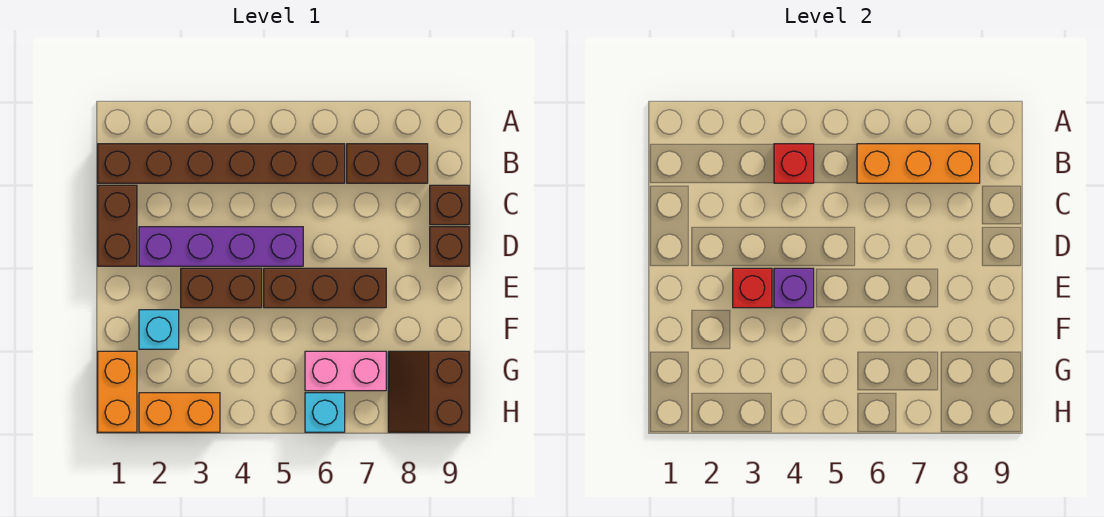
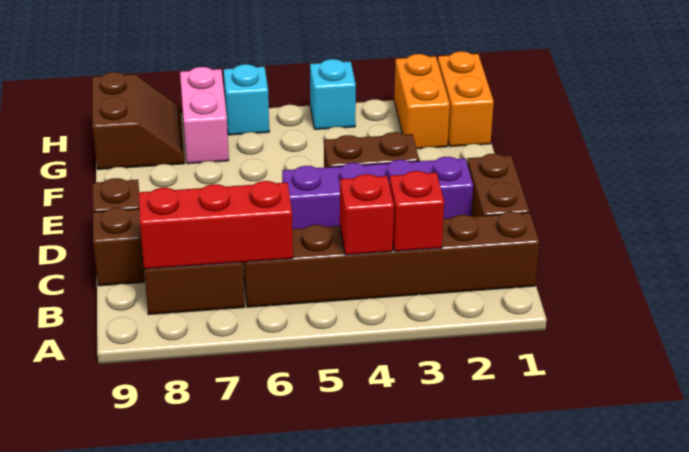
orange brick B6:B8 level 2 -> red brick B6:B8 level 2
red brick E3 level 2 -> red brick B3 level 2
purple brick E4 level 2 -> none
brown brick E5:E7 level 1 -> none
cyan brick F2 level 1 -> cyan brick H4 level 1
pink brick G6:G7 level 1 -> pink brick G7:H7 level 1
orange brick H2:H3 level 1 -> orange brick G2:H2 level 1

